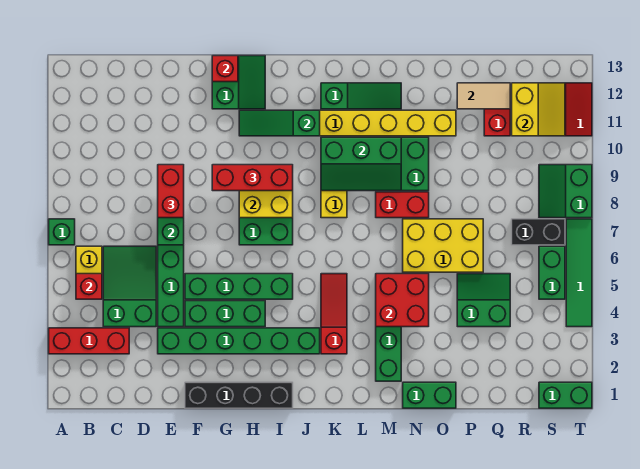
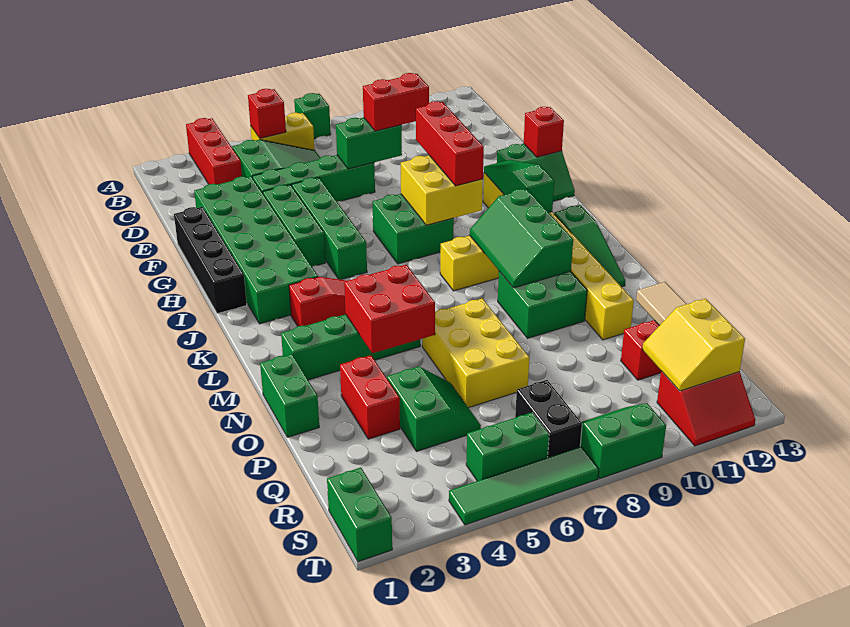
green brick E3:J3 level 1 -> green brick E2:J3 level 1
red brick M8:N8 level 1 -> red brick O3:P3 level 1
yellow slope R11:S12 level 2 top R -> yellow slope R11:S12 level 2 top 12

